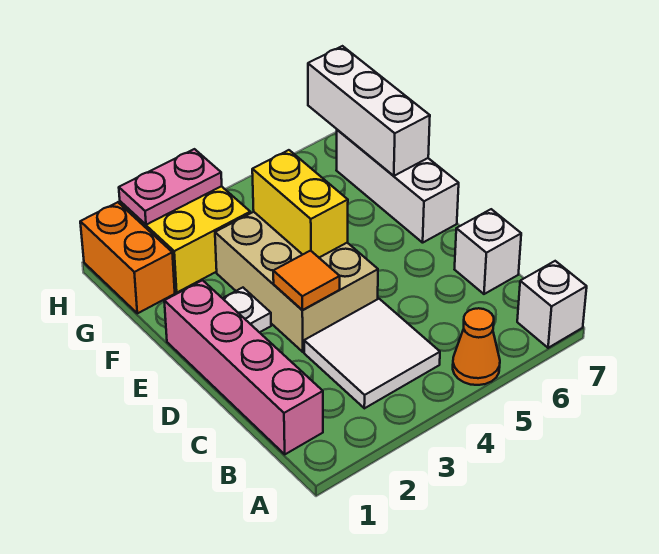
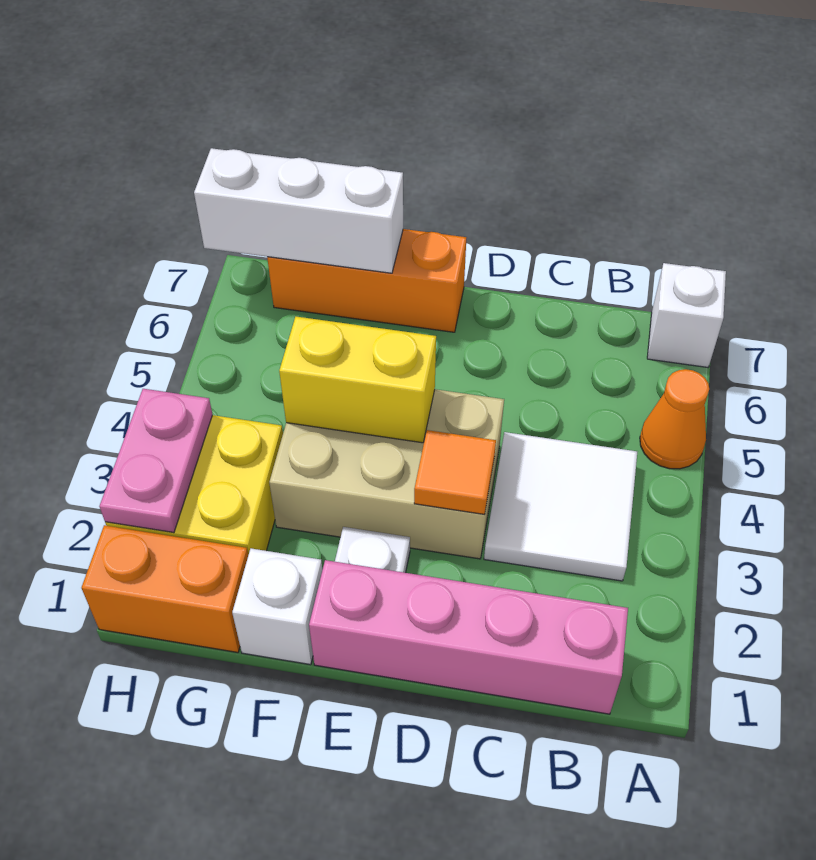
white brick C7 level 1 -> white brick F1 level 1
white brick E7:G7 level 1 -> orange brick E7:G7 level 1

